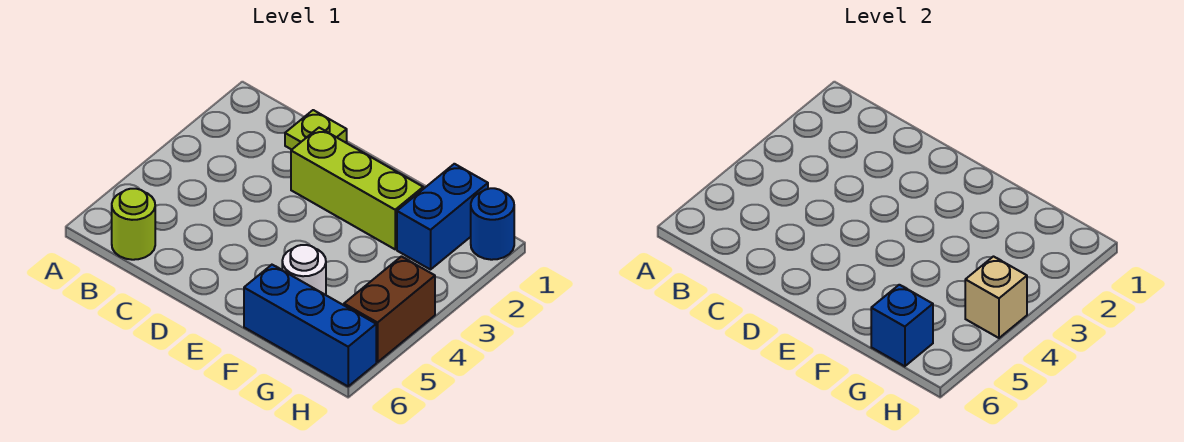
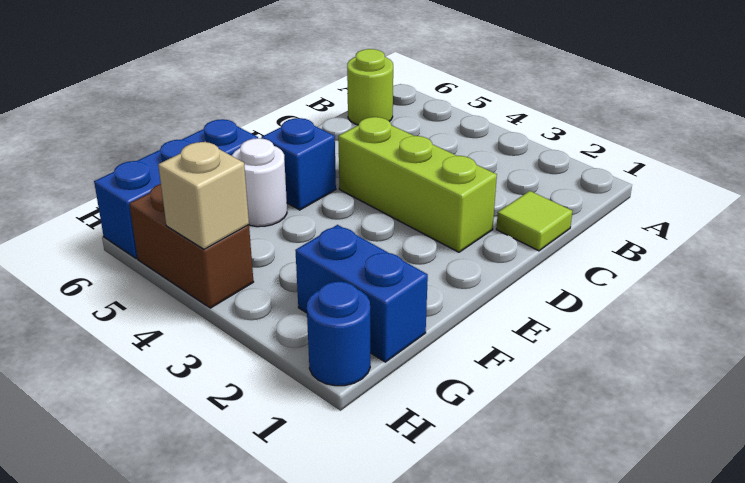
lime plate C1 level 1 -> lime tile C1 level 1
lime brick D2:F2 level 1 -> lime brick D2:D4 level 1
blue brick G6 level 2 -> blue brick E5 level 1

